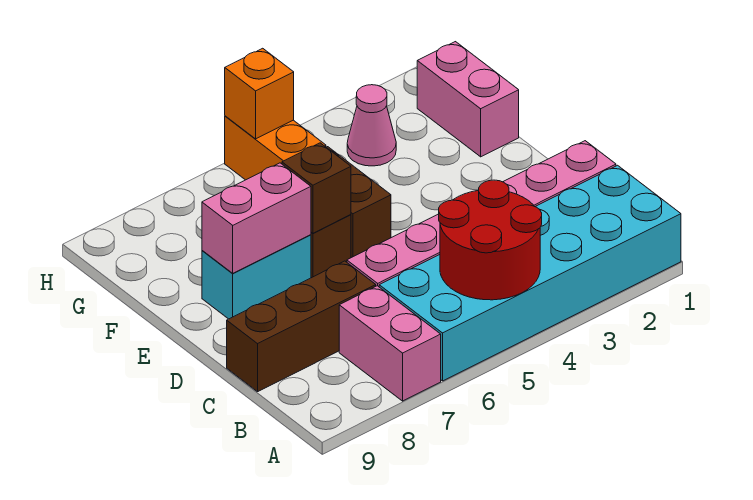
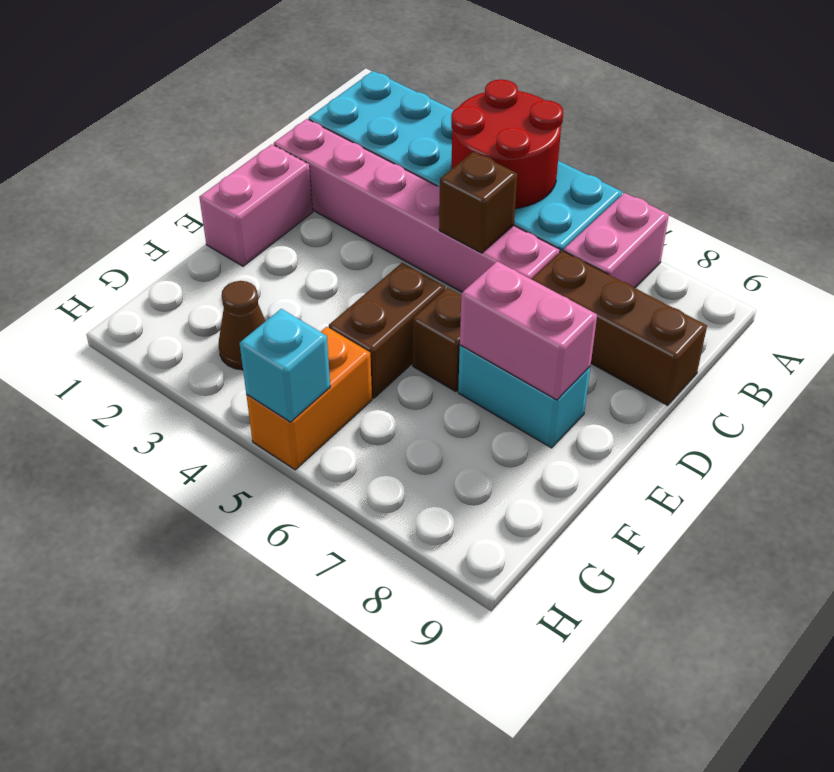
brown brick E6 level 2 -> brown brick C5 level 2
pink brick F1:G1 level 1 -> pink brick D1:E1 level 1
pink cone G3 level 1 -> brown cone G3 level 1
orange brick H5 level 2 -> cyan brick H5 level 2

